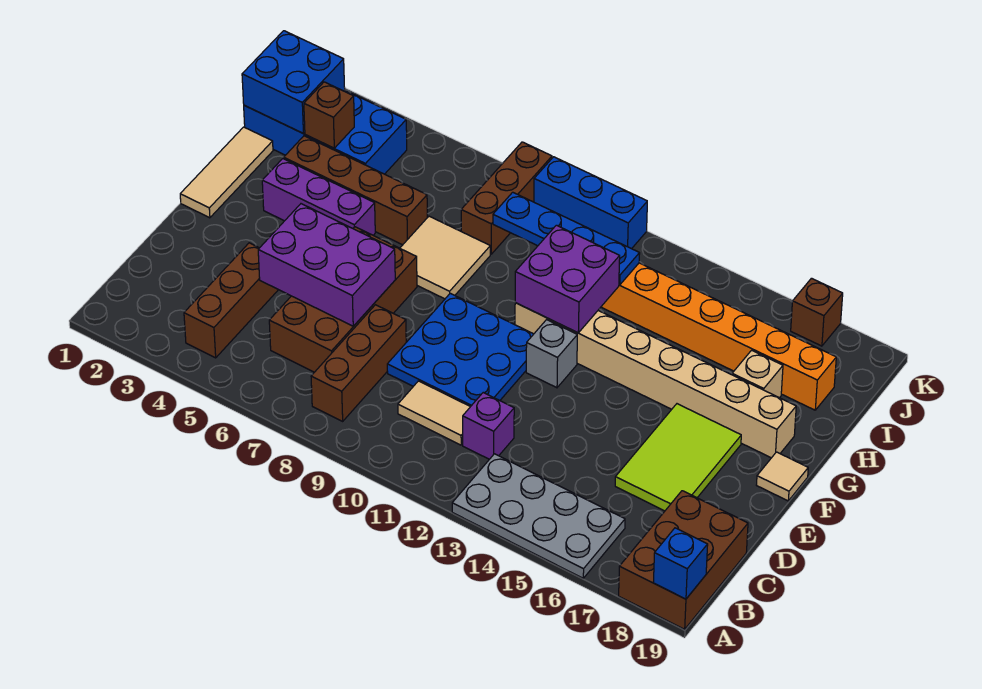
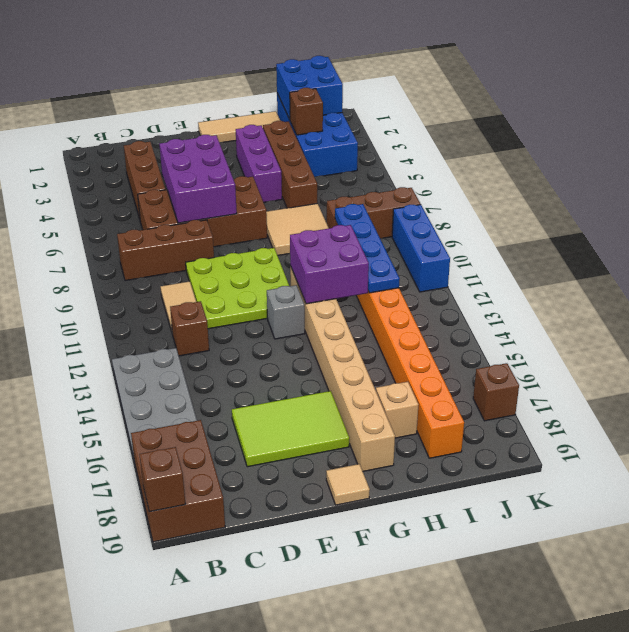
brown brick A18:C19 level 1 -> brown brick A17:B19 level 1
blue brick A19 level 2 -> brown brick A19 level 2
brown brick B4:D4 level 1 -> brown brick C3:C5 level 1
purple brick C12 level 1 -> brown brick C12 level 1
blue plate D9:F11 level 1 -> lime plate D9:F11 level 1

